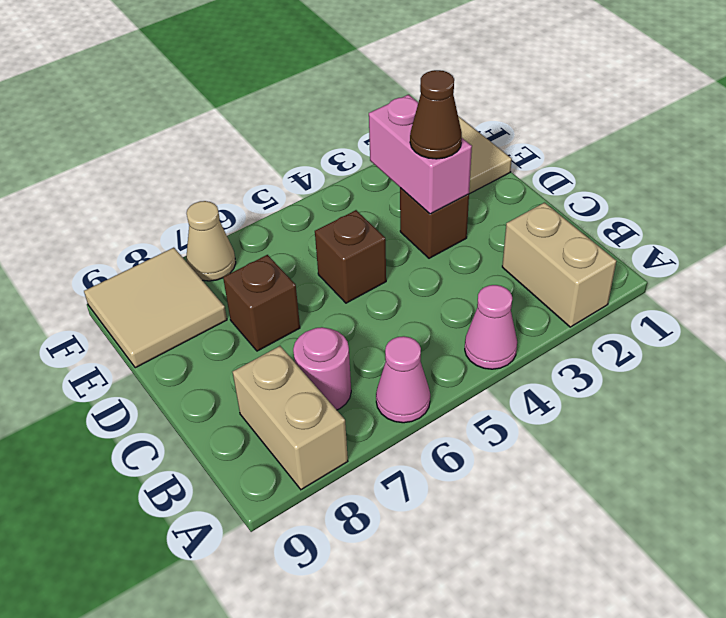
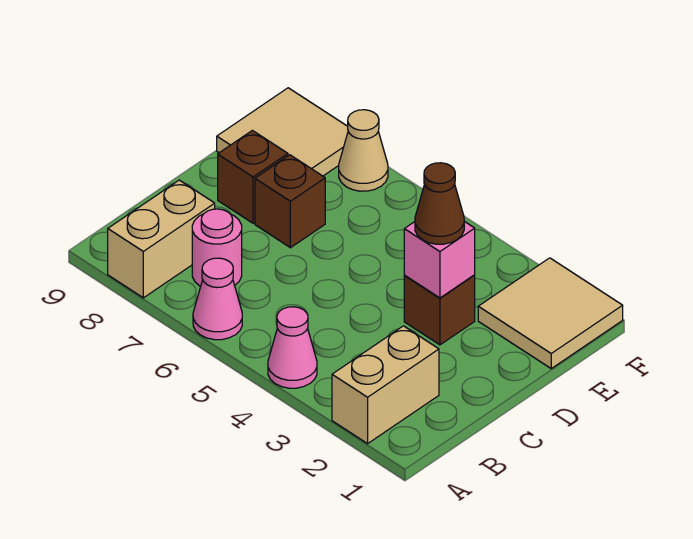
pink brick D3:E3 level 2 -> pink brick D3 level 2
brown brick D5 level 1 -> brown brick D8 level 1

